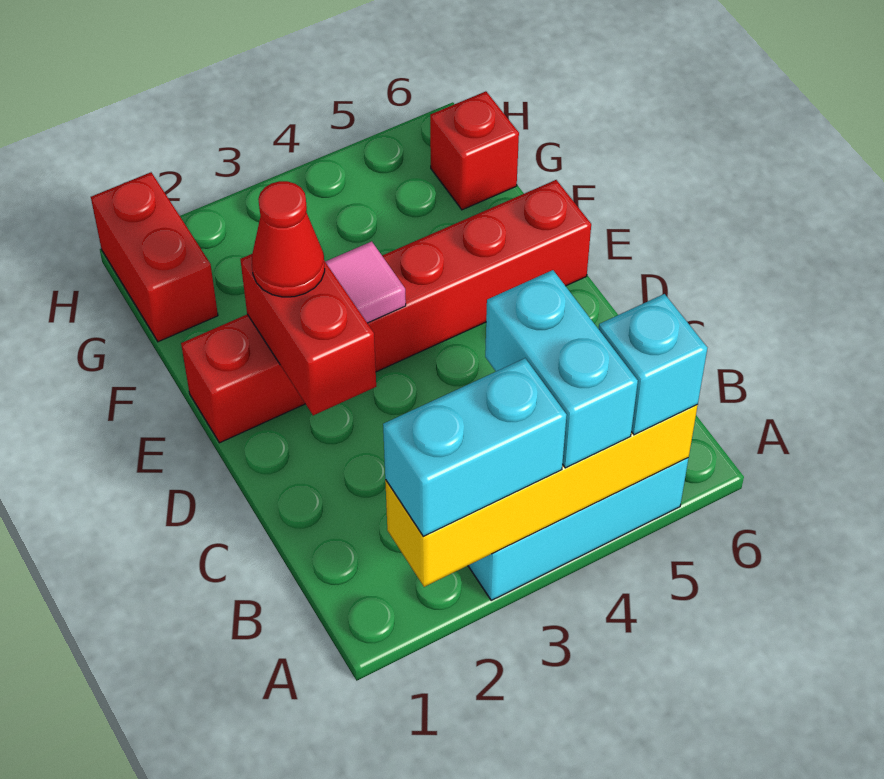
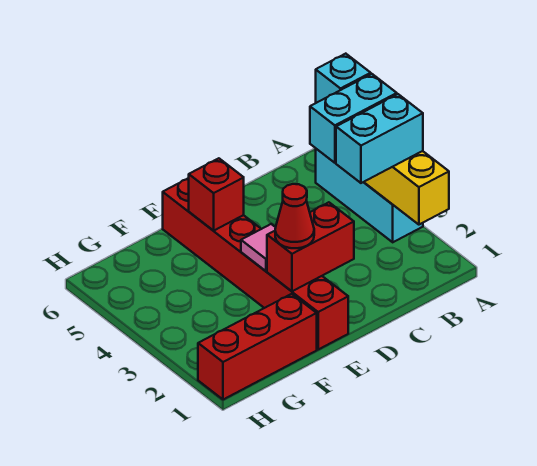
cyan brick A2:A3 level 3 -> cyan brick A3:B3 level 3
red brick G1:H1 level 1 -> red brick F1:H1 level 1
red brick G6 level 1 -> red brick E5 level 2

